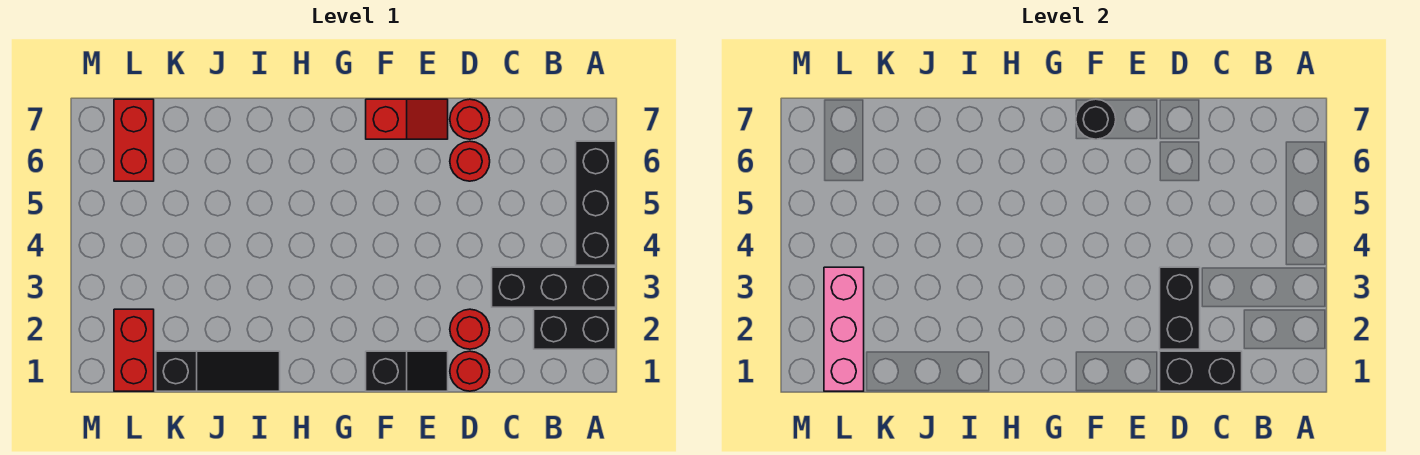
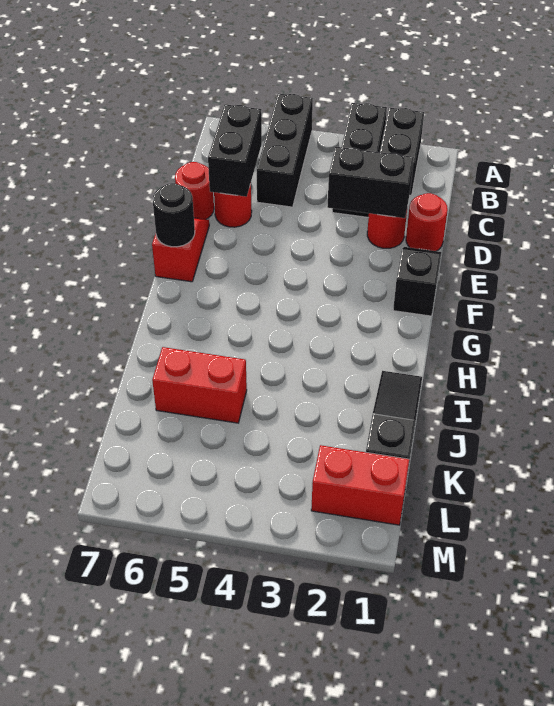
black brick A4:A6 level 1 -> black brick A5:C5 level 1
black brick C1:D1 level 2 -> black brick C6:D6 level 2
pink brick L1:L3 level 2 -> none
red brick L6:L7 level 1 -> red brick J5:J6 level 1

